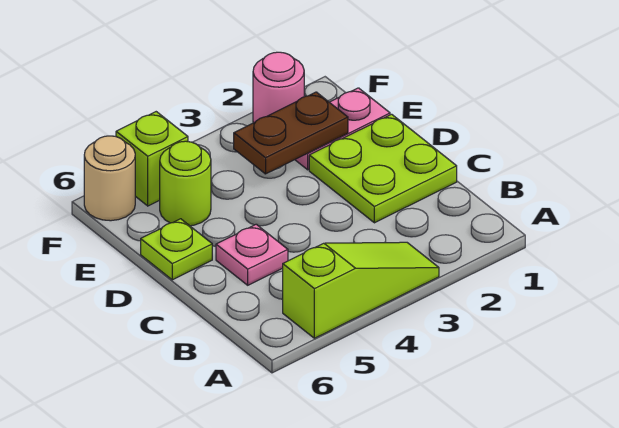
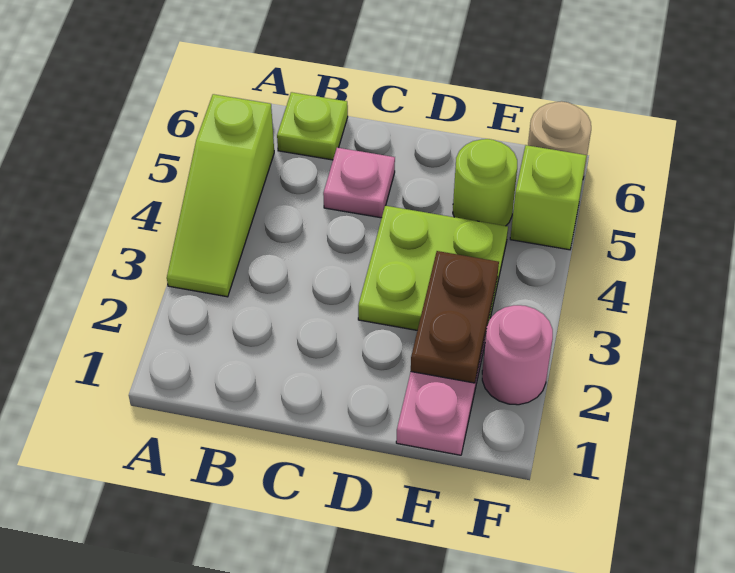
lime plate C1:D2 level 1 -> lime plate D3:E4 level 1
lime plate D6 level 1 -> lime plate B6 level 1

